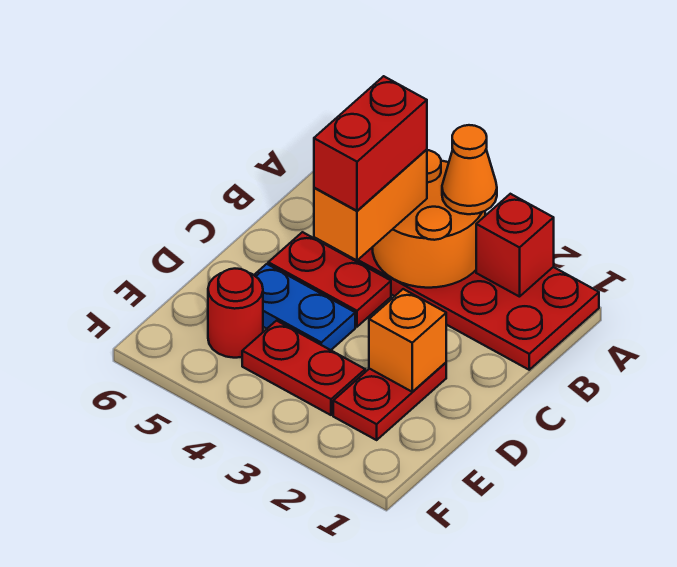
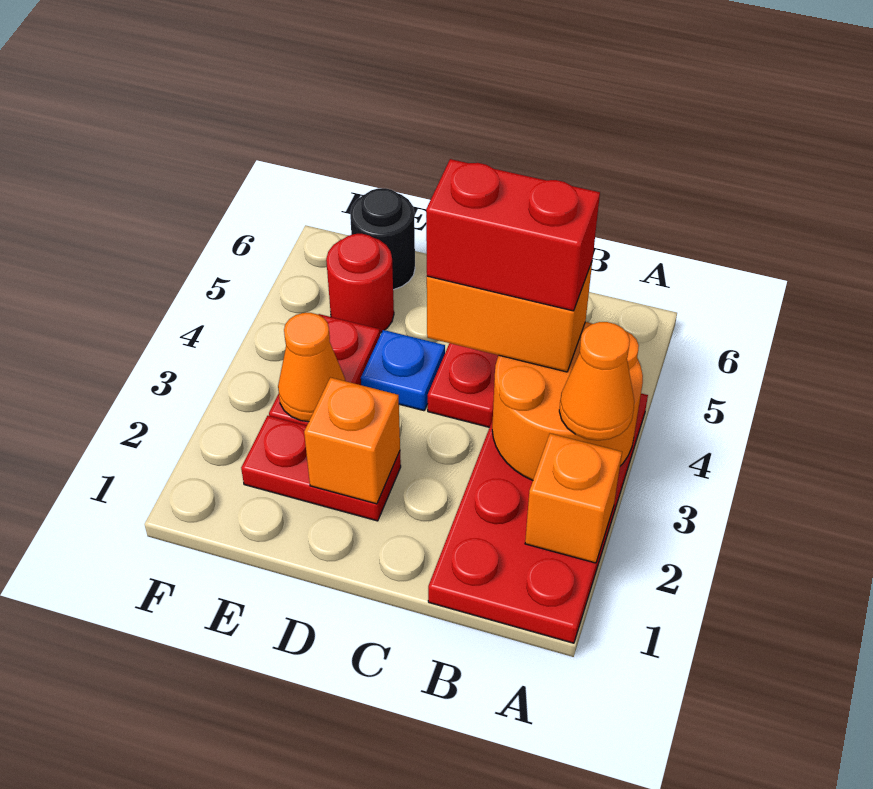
red brick A2 level 2 -> orange brick A2 level 2
blue plate D4:D5 level 1 -> blue plate D4 level 1
none -> orange cone E3 level 2
none -> black round brick E6 level 1

